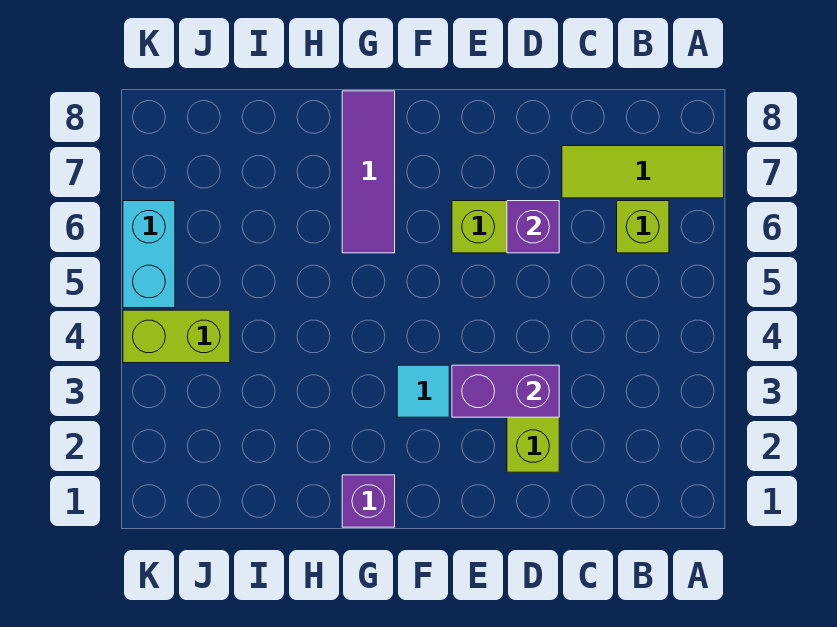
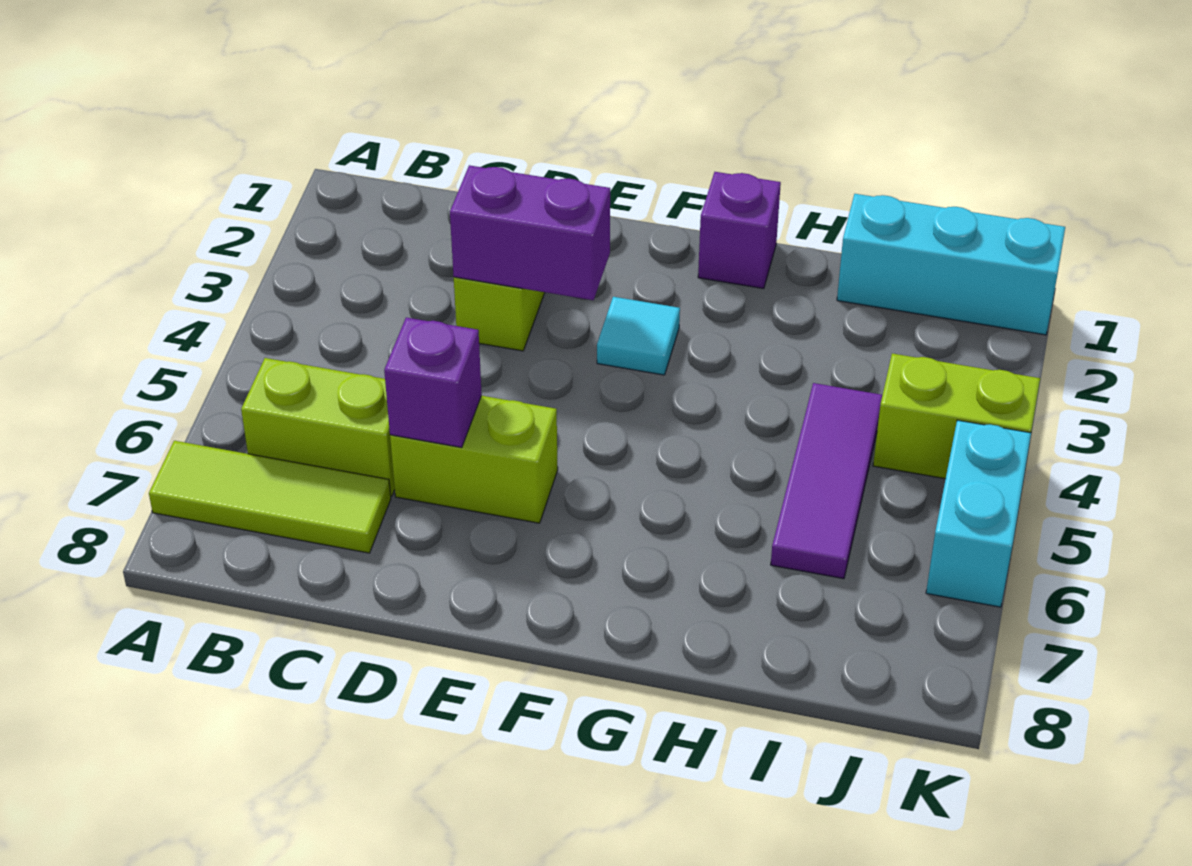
lime brick B6 level 1 -> lime brick B6:C6 level 1
purple tile G6:G8 level 1 -> purple tile I4:I6 level 1
none -> cyan brick I1:K1 level 1

